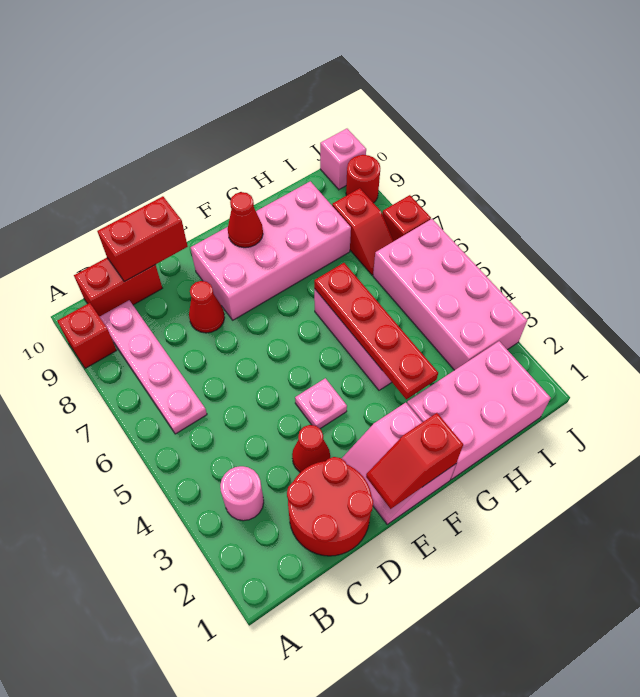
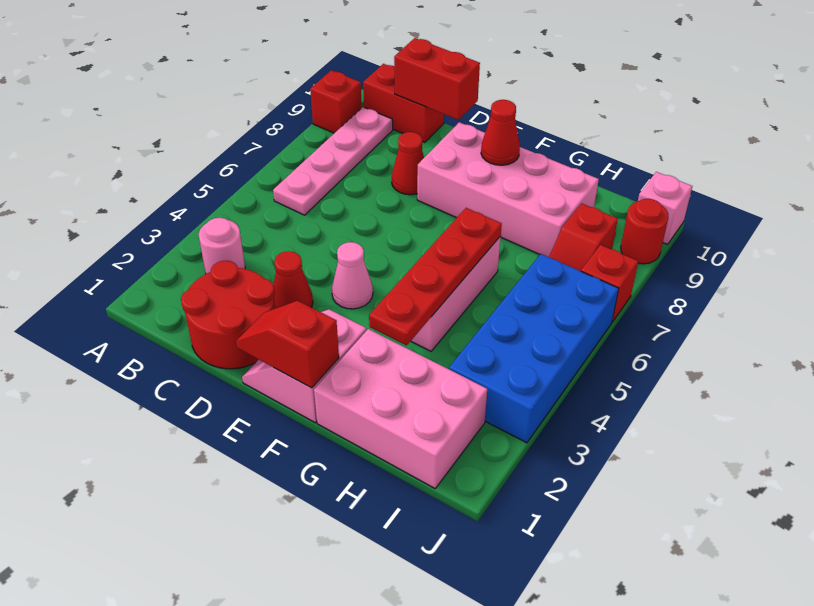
pink plate E4 level 1 -> pink cone E4 level 1
pink brick I3:J6 level 1 -> blue brick I3:J6 level 1

